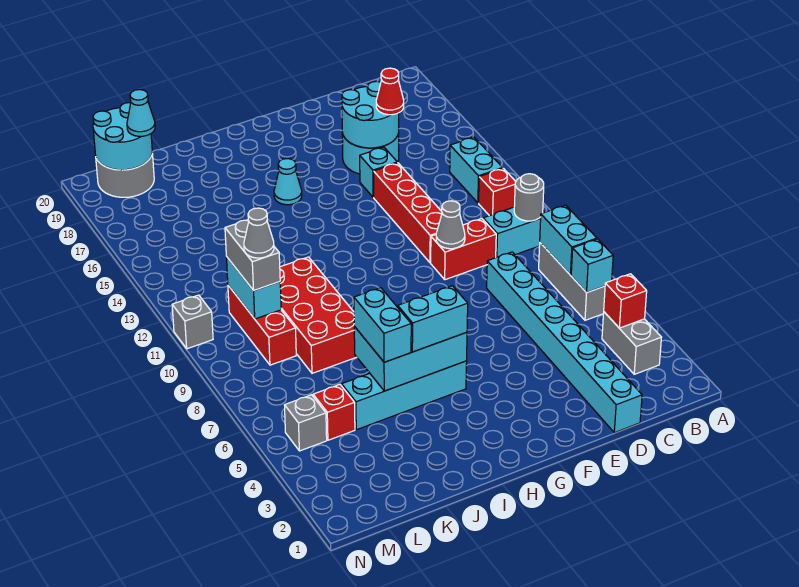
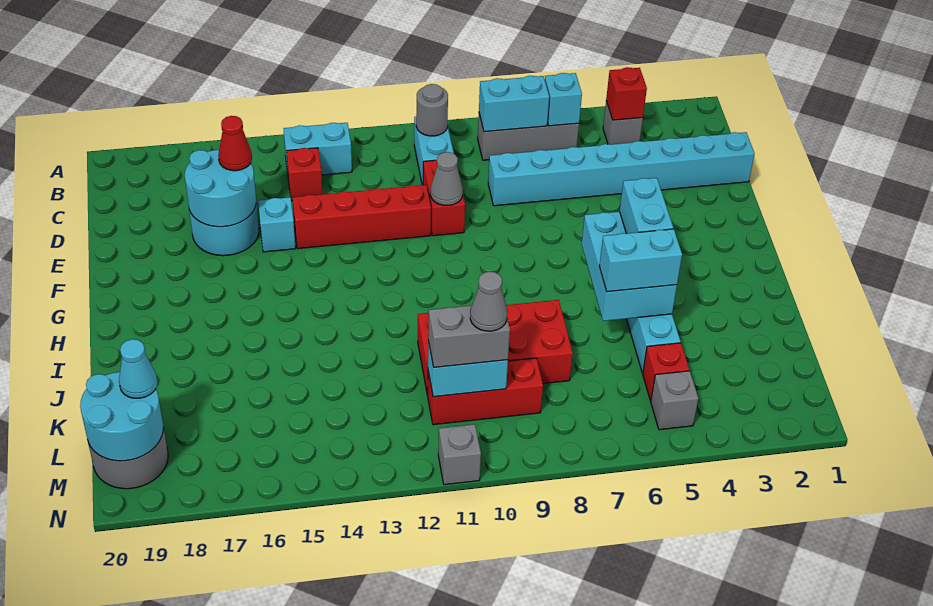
grey brick B3:B4 level 1 -> grey brick B4 level 1
red brick B12 level 1 -> red brick C14 level 1
cyan cone H16 level 1 -> none

